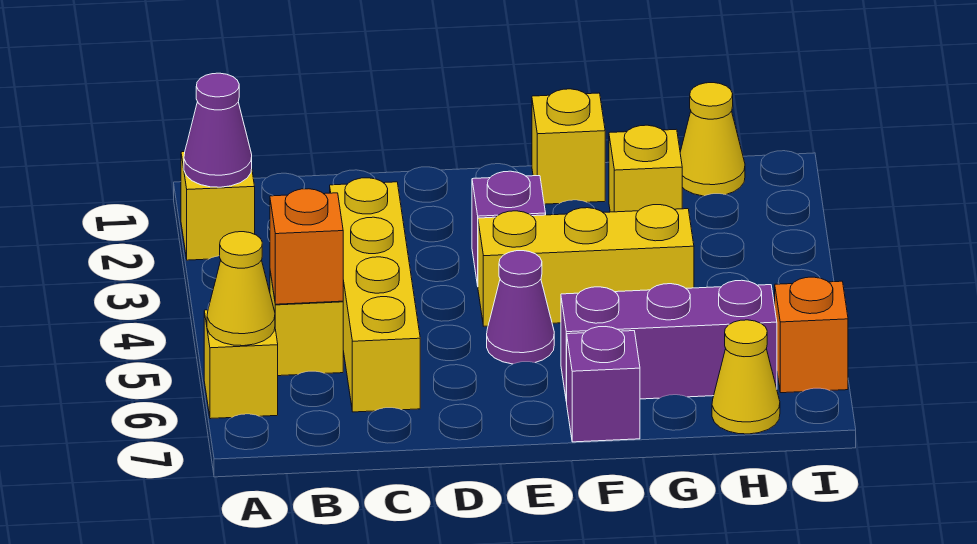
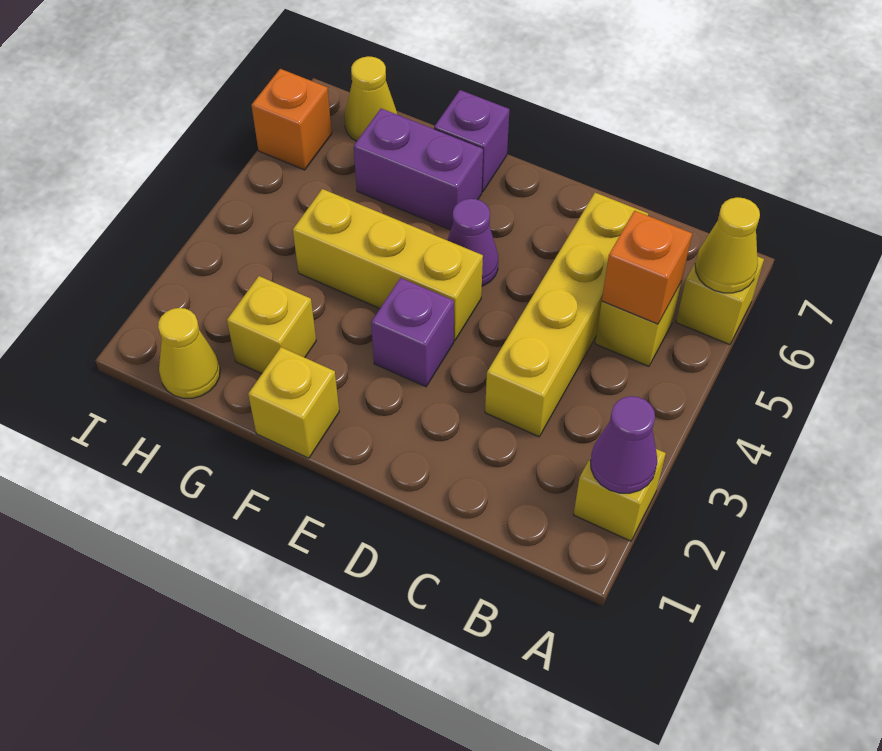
purple brick F6:H6 level 1 -> purple brick F6:G6 level 1

